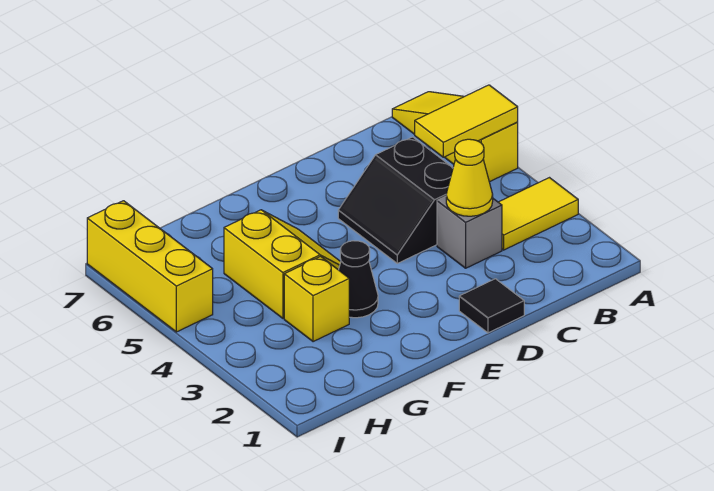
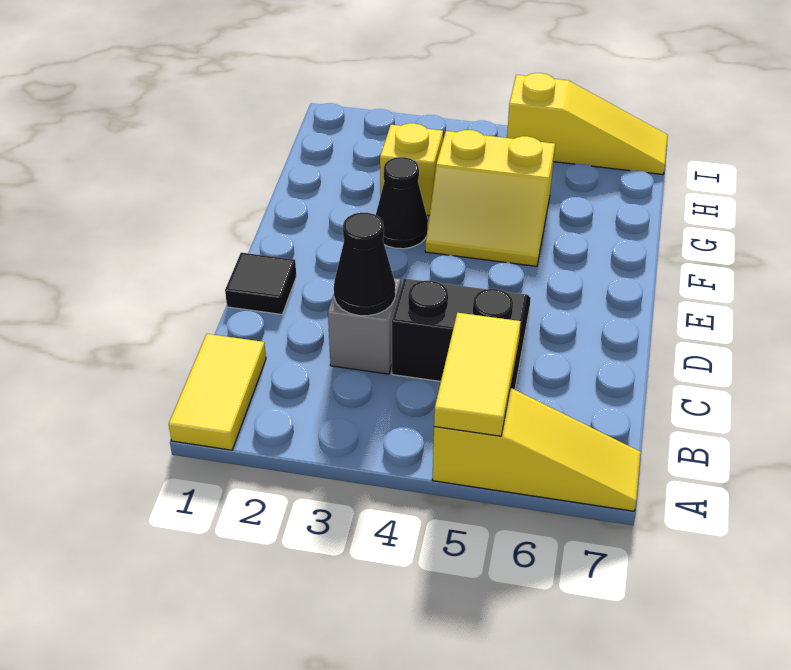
yellow tile A3:B3 level 1 -> yellow tile A1:B1 level 1
yellow cone C3 level 2 -> black cone C3 level 2
yellow brick I5:I7 level 1 -> yellow slope I5:I7 level 1 top 5

